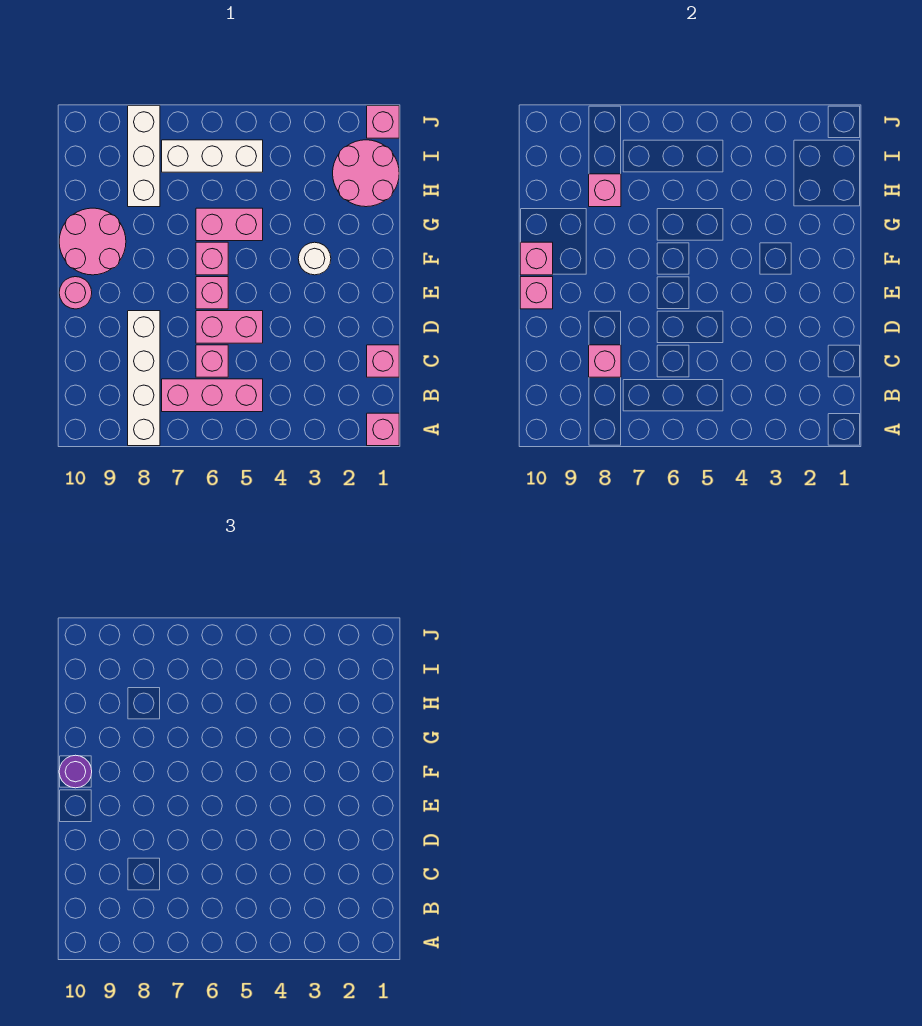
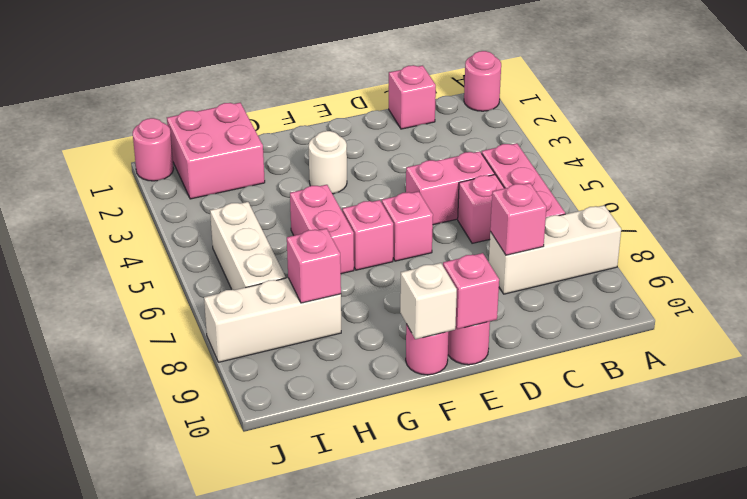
pink brick A1 level 1 -> pink round brick A1 level 1
white brick A8:D8 level 1 -> white brick A8:C8 level 1
pink brick D5:D6 level 1 -> pink brick C5:D5 level 1
pink round brick F9:G10 level 1 -> pink round brick F10 level 1
pink brick F10 level 2 -> white brick F10 level 2
purple round brick F10 level 3 -> none
pink round brick H1:I2 level 1 -> pink brick H1:I2 level 1
pink brick J1 level 1 -> pink round brick J1 level 1

